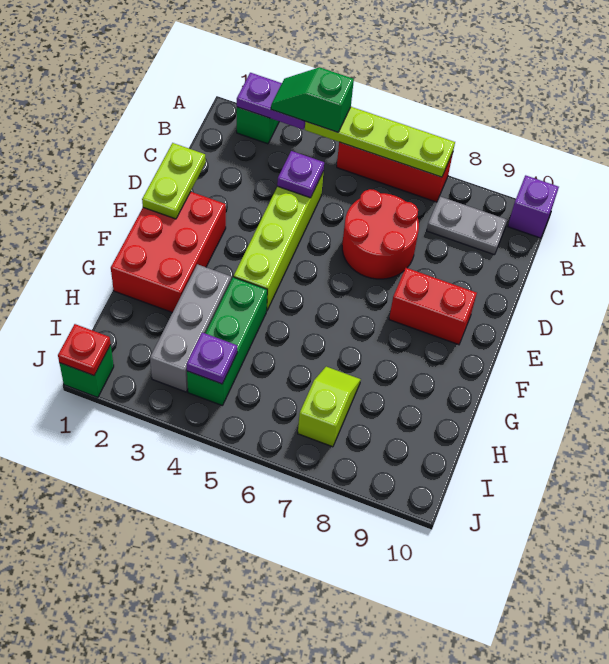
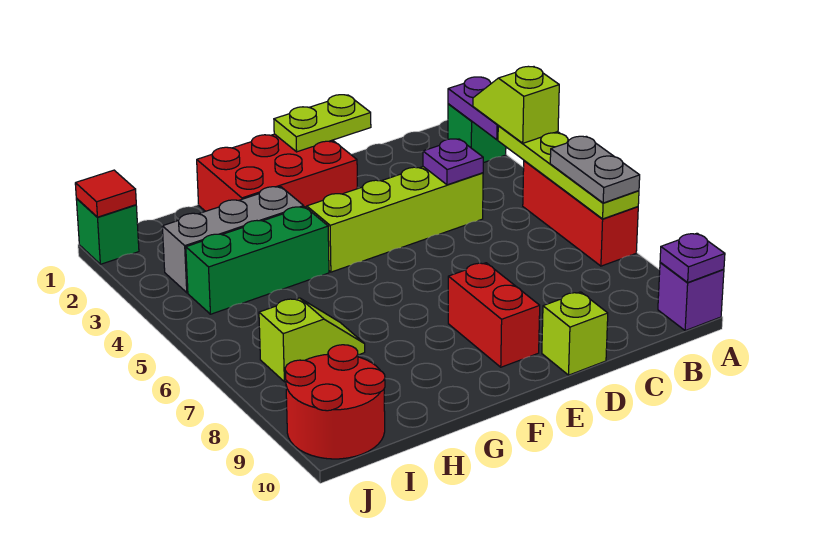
green slope A3:A4 level 3 top 4 -> lime slope A3:A4 level 3 top 4
grey plate B8:B9 level 1 -> grey plate A6:A7 level 3
red round brick C6:D7 level 1 -> red round brick I9:J10 level 1
none -> lime brick D10 level 1
purple plate I4 level 2 -> purple plate A10 level 2
red plate J1 level 2 -> red tile J1 level 2

